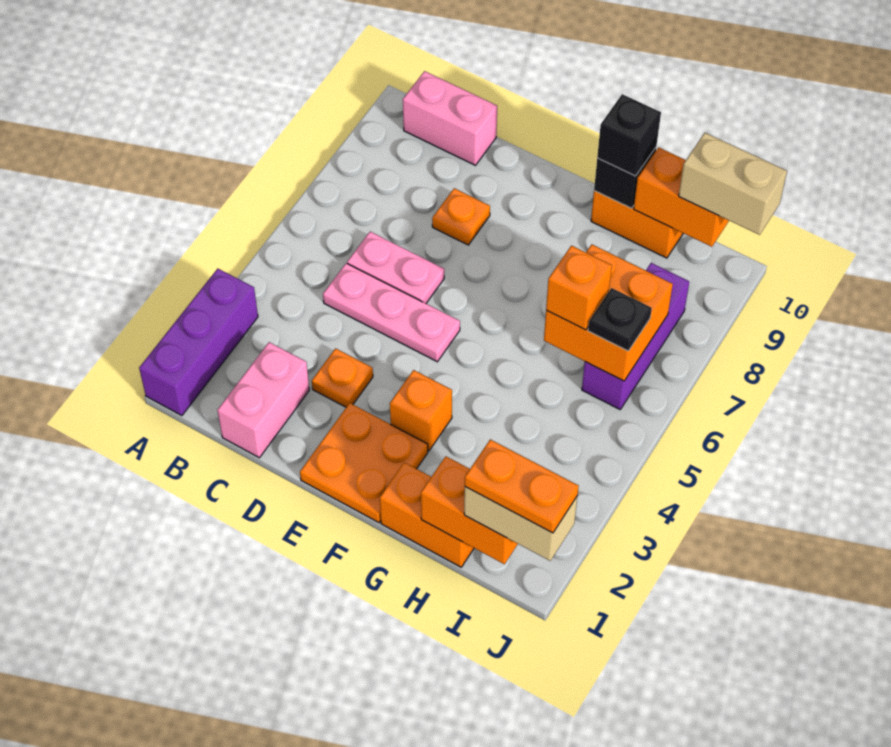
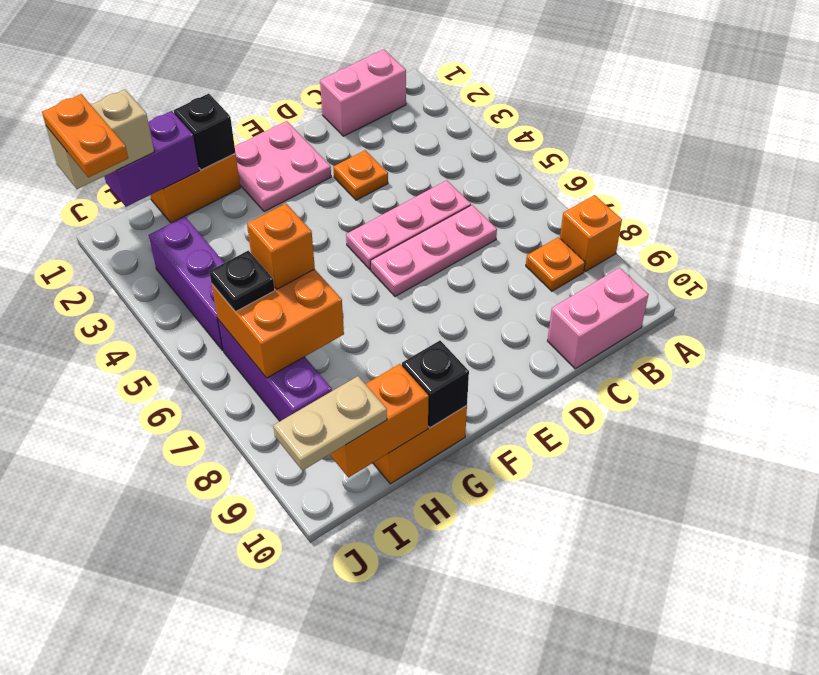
purple brick A1:A3 level 1 -> purple brick I3:I5 level 1
pink brick C1:C2 level 1 -> pink brick B1:C1 level 1
pink plate C6:D6 level 1 -> pink plate C6:E6 level 1
orange plate D8 level 1 -> orange plate B8 level 1
orange plate E1:F2 level 1 -> pink plate E1:F2 level 1
orange brick F3 level 1 -> orange brick A8 level 1
black brick G10 level 3 -> black brick G1 level 2
orange brick H1:I1 level 2 -> purple brick H1:I1 level 2
orange plate I1:J1 level 4 -> orange plate J1:J2 level 4
tan brick I10:J10 level 3 -> tan plate I10:J10 level 3

